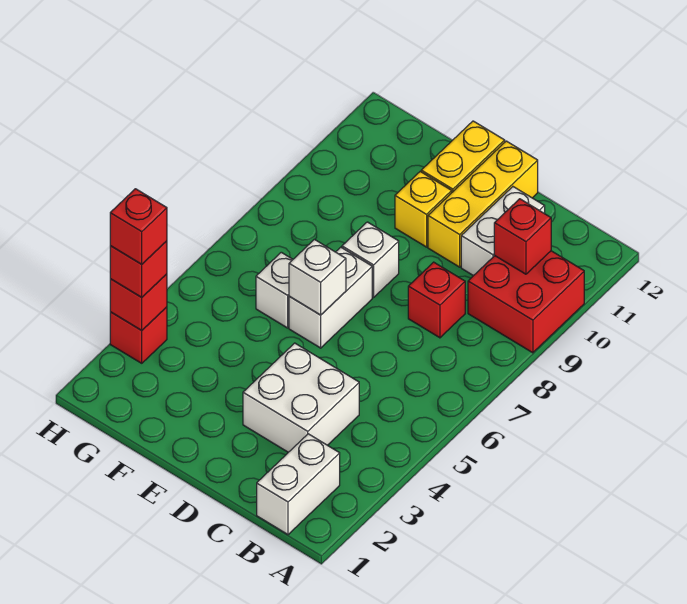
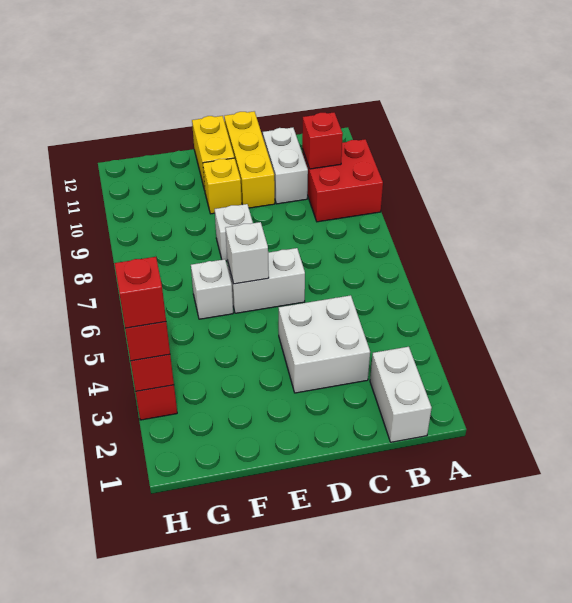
red brick C8 level 1 -> none
white brick E6:E7 level 1 -> white brick D6:E6 level 1

